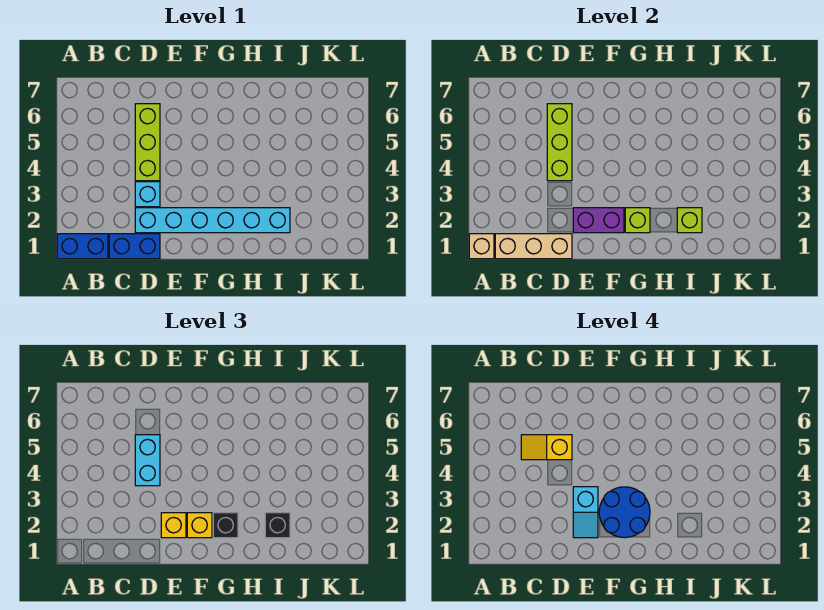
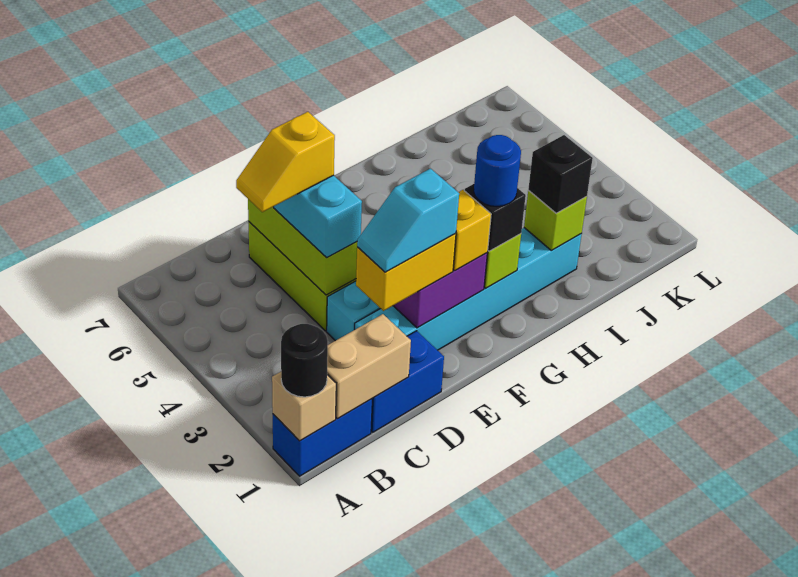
none -> black round brick A1 level 3
tan brick B1:D1 level 2 -> tan brick B1:C1 level 2
yellow brick E2 level 3 -> yellow brick D2:E2 level 3
cyan slope E2:E3 level 4 top 3 -> cyan slope D2:E2 level 4 top E
blue round brick F2:G3 level 4 -> blue round brick G2 level 4

